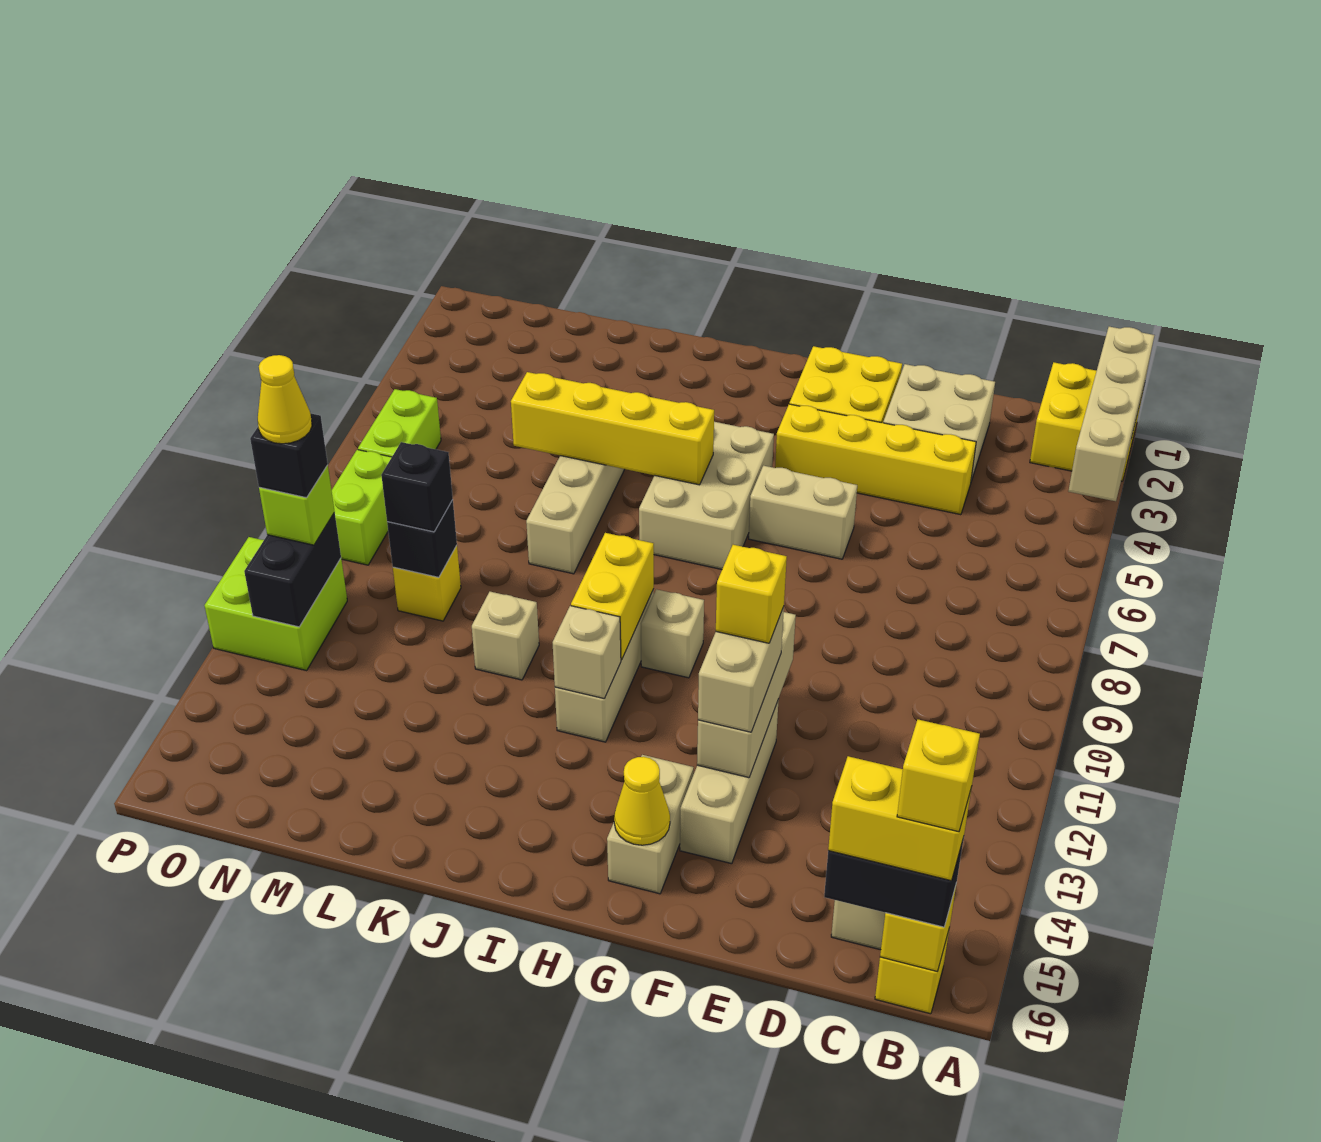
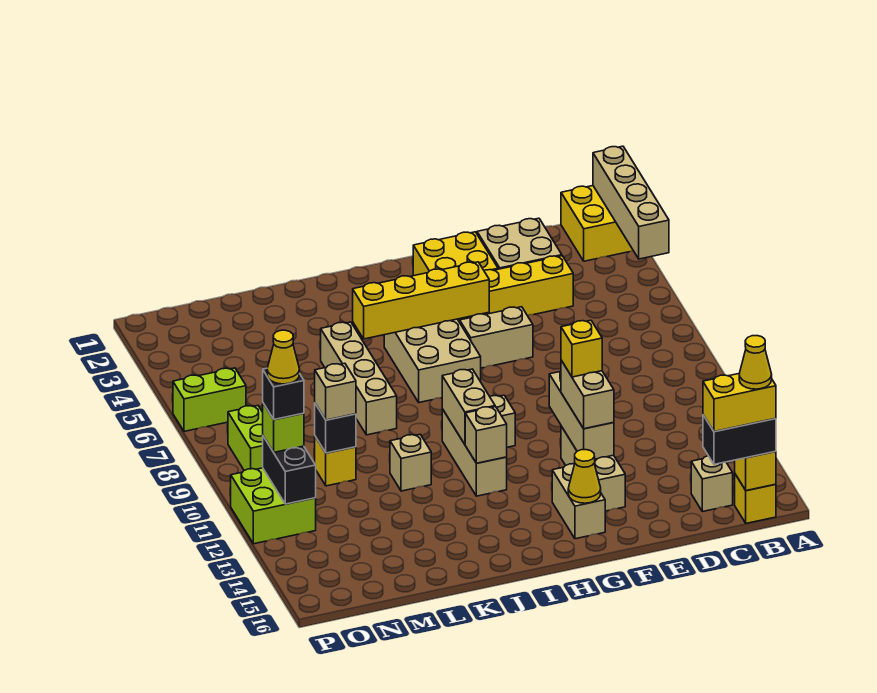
yellow brick B16 level 5 -> yellow cone B16 level 5
yellow brick I6:L6 level 2 -> yellow brick G5:J5 level 2
yellow brick I10:I11 level 2 -> tan brick I10:I11 level 2
black brick M10 level 3 -> tan brick M10 level 3
lime brick O6:O7 level 1 -> lime brick O6:P6 level 1

